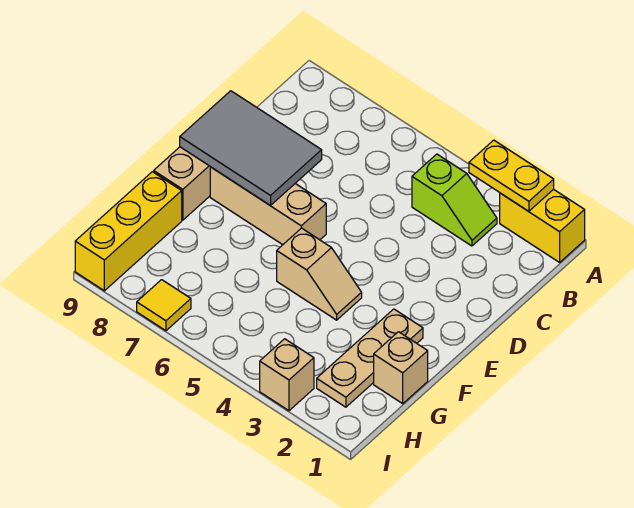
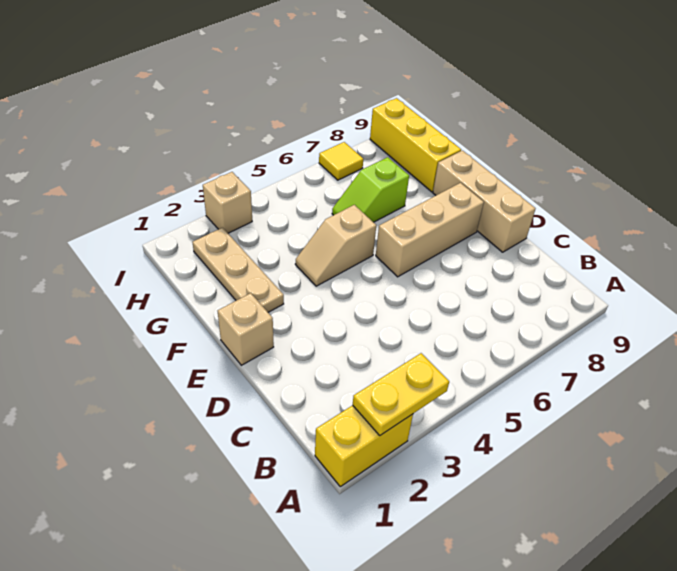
lime slope B3:B4 level 1 top 4 -> lime slope G6:G7 level 1 top 7
grey tile D7:E9 level 2 -> none
tan brick G1 level 1 -> tan brick E1 level 1

